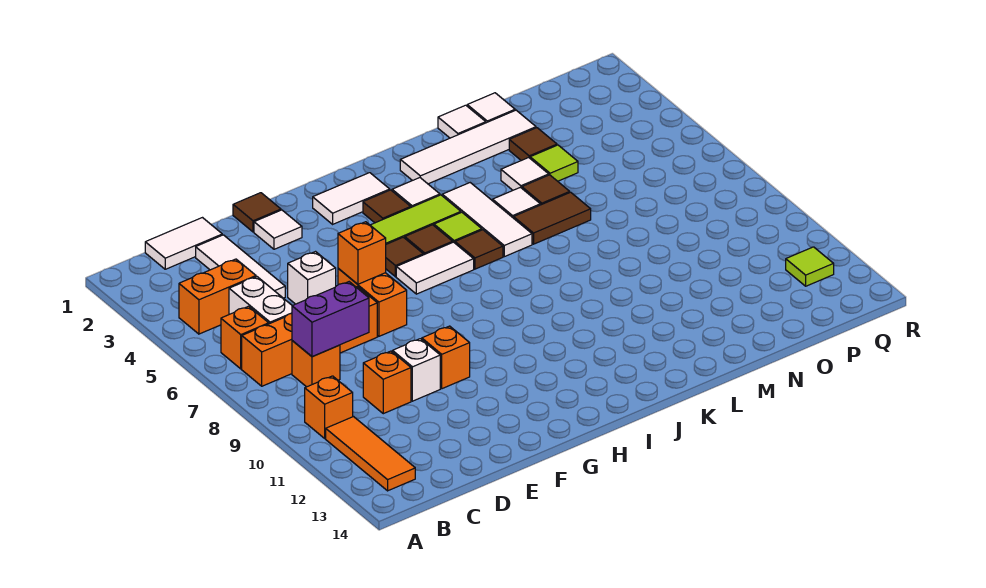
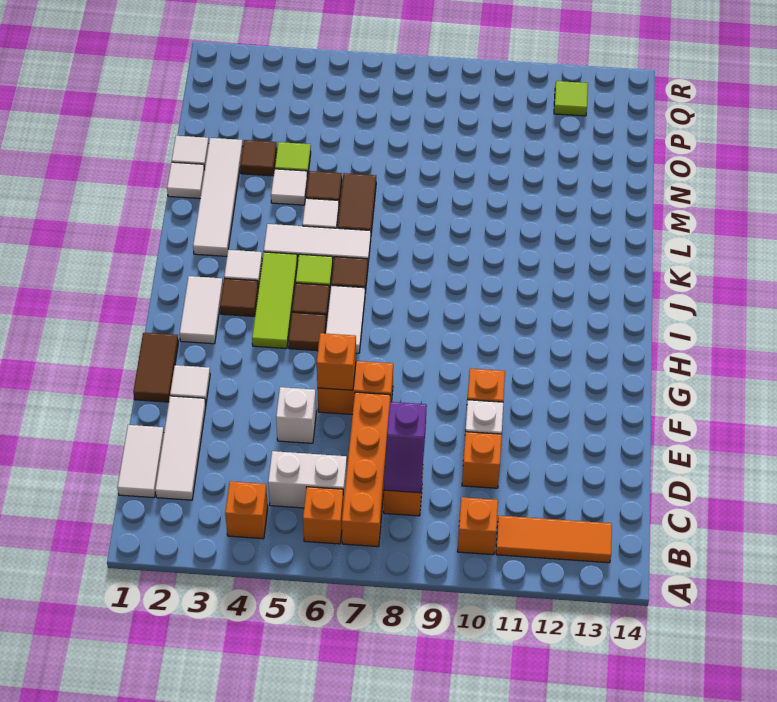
orange brick B4:C4 level 1 -> orange brick B4 level 1
purple brick C8:D8 level 2 -> purple slope C8:D8 level 2 top D
white tile D2:D4 level 1 -> white tile C2:E2 level 1
brown tile F1 level 1 -> brown tile F1:G1 level 1

